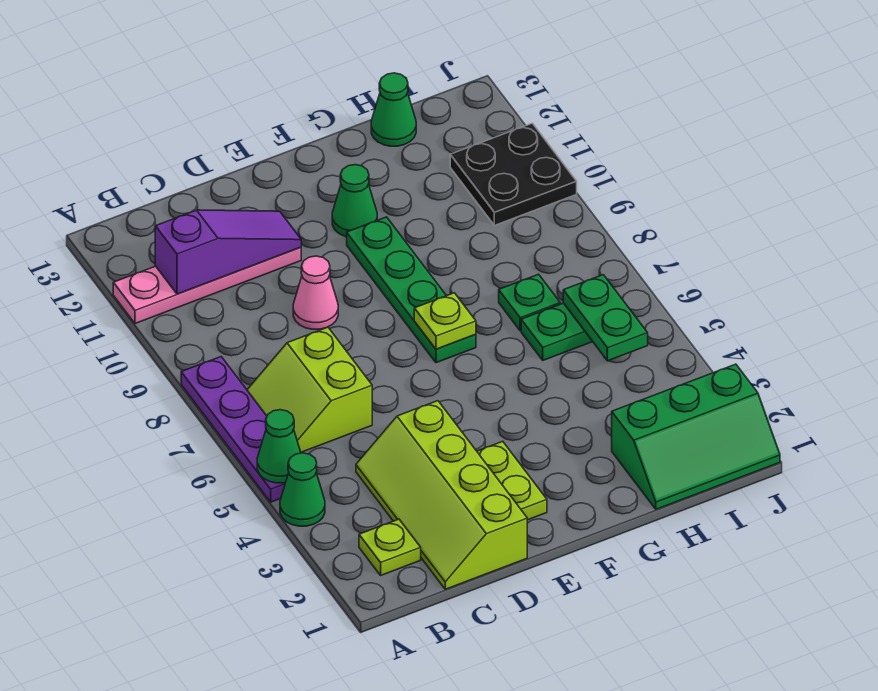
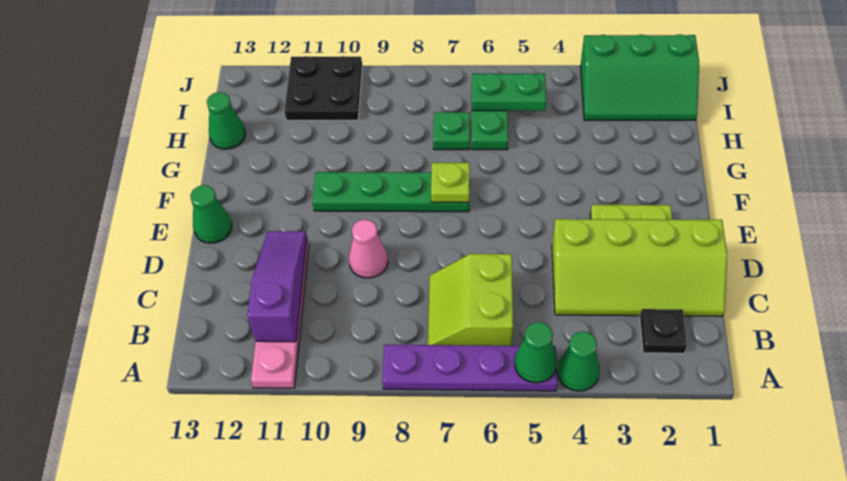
lime plate B2 level 1 -> black plate B2 level 1
lime slope B6:C7 level 1 top C -> lime slope B6:C7 level 1 top 6
green cone F11 level 1 -> green cone E13 level 1
green slope H1:J2 level 1 top 2 -> green slope I1:J3 level 1 top J

